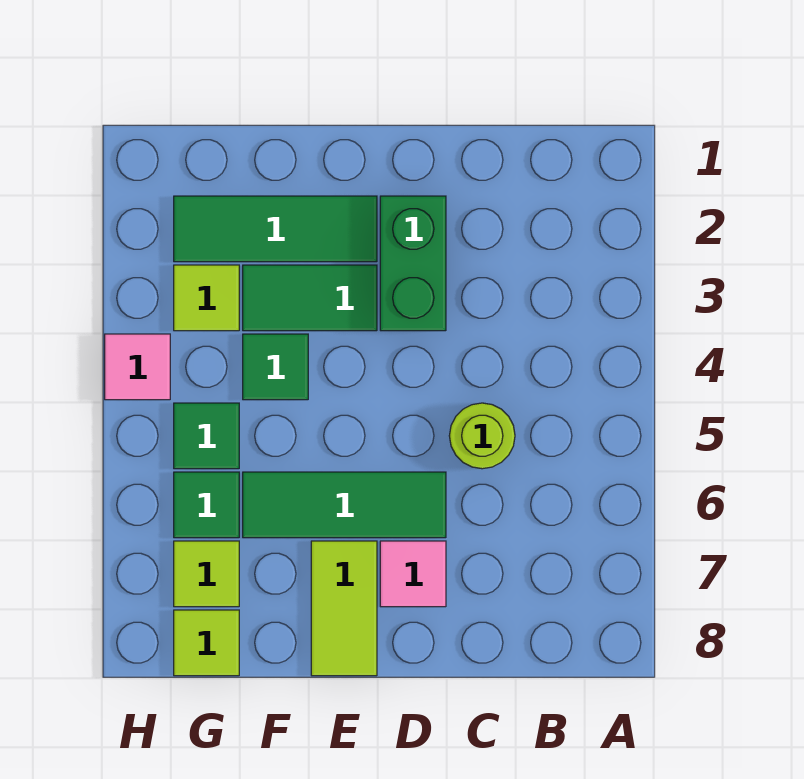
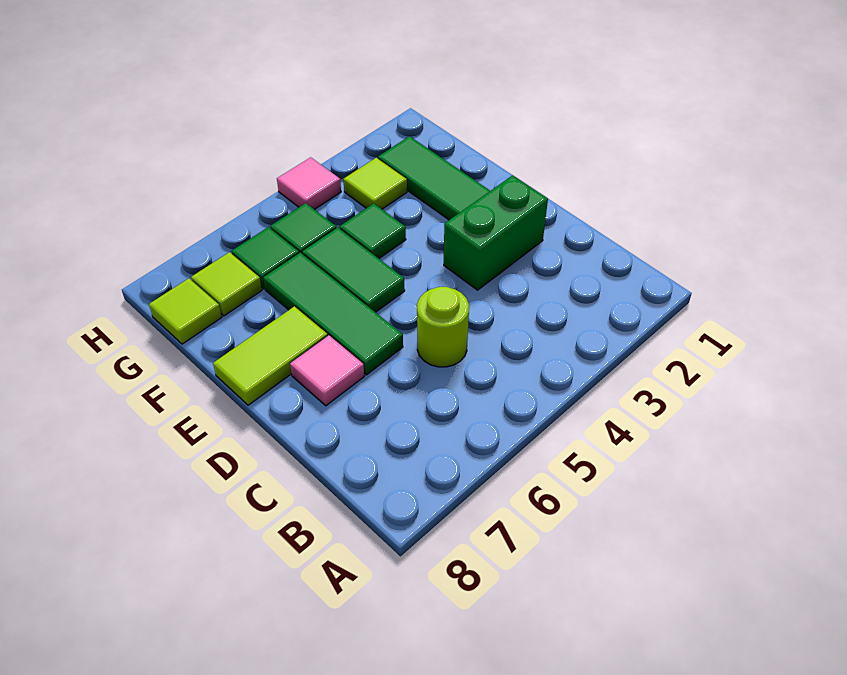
green tile E3:F3 level 1 -> green tile E5:F5 level 1

